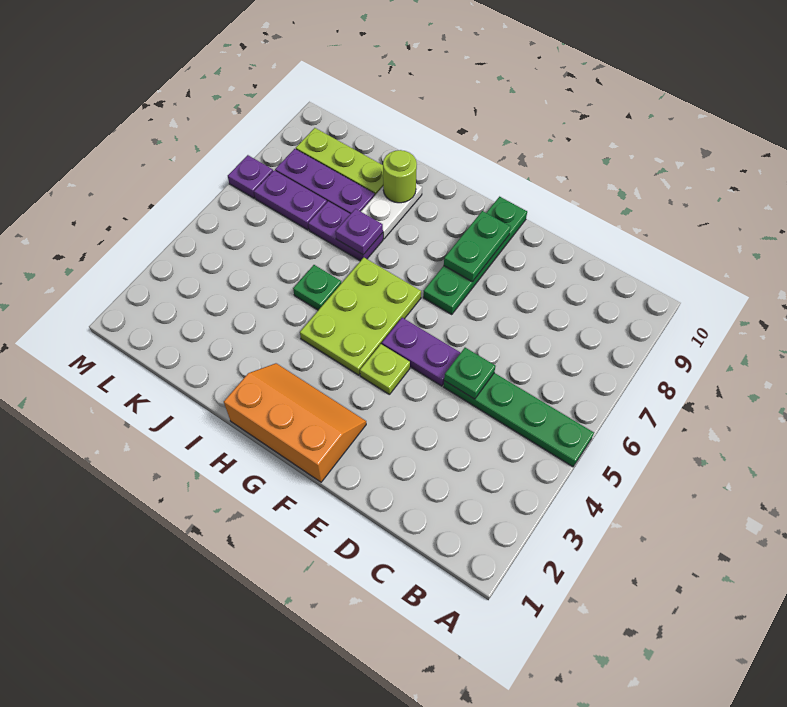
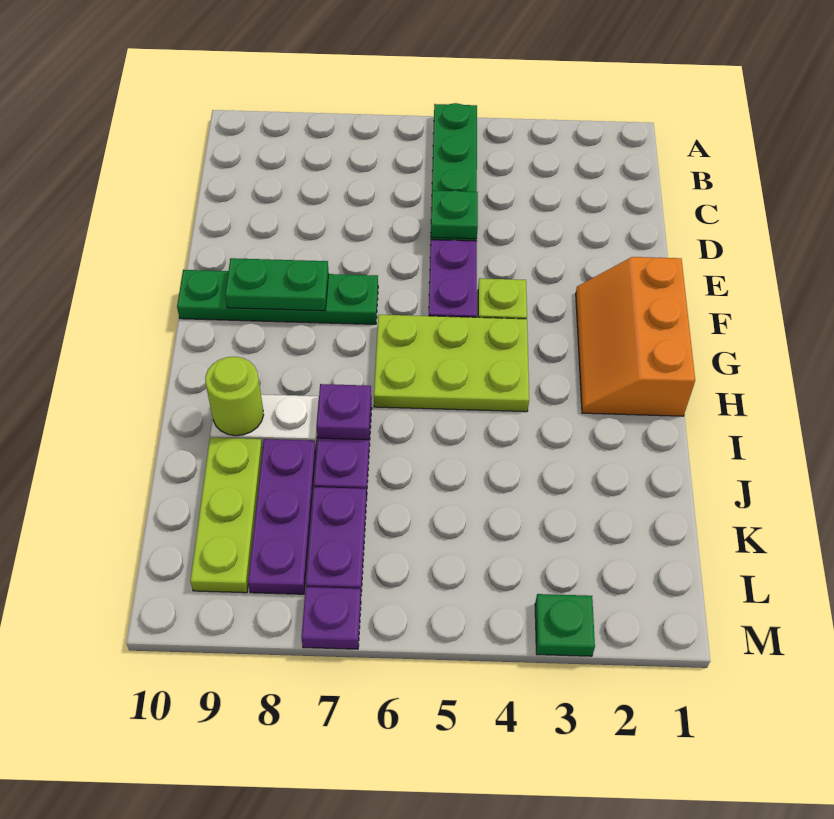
green plate I5 level 1 -> green plate M3 level 1

